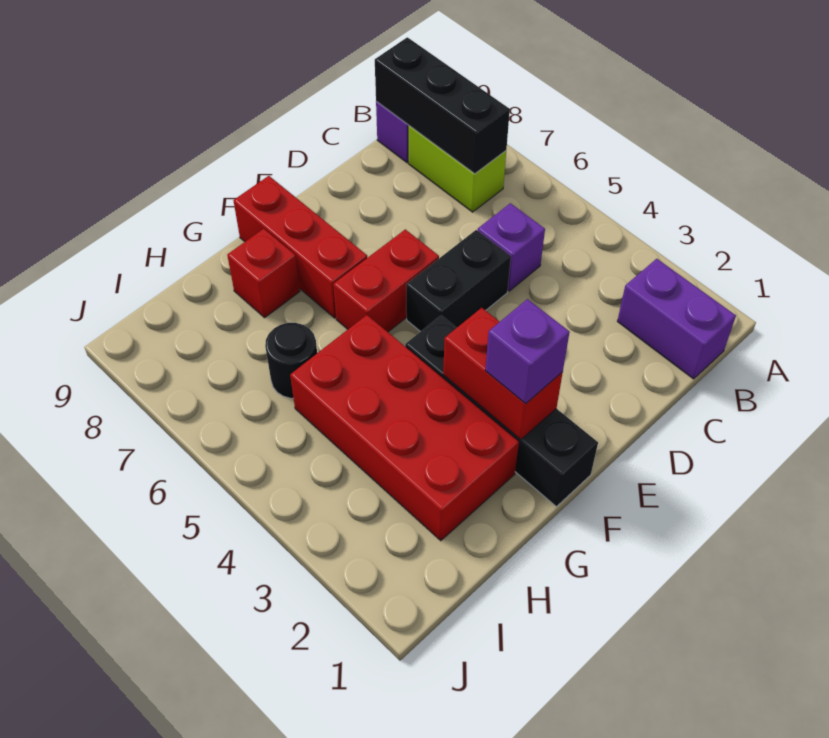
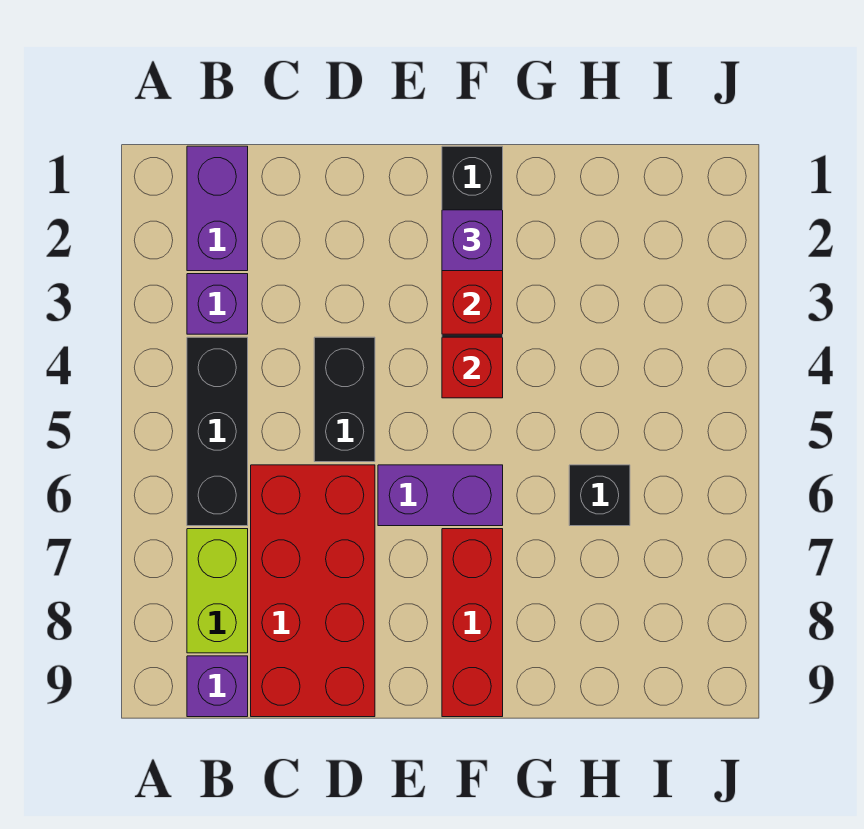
black brick B7:B9 level 2 -> black brick B4:B6 level 1
purple brick C5 level 1 -> purple brick B3 level 1
black brick D5:E5 level 1 -> black brick D4:D5 level 1
red brick E6:F6 level 1 -> purple brick E6:F6 level 1
red brick G2:H5 level 1 -> red brick C6:D9 level 1
red brick G8 level 1 -> red brick F4 level 2
black round brick H6 level 1 -> black brick H6 level 1

